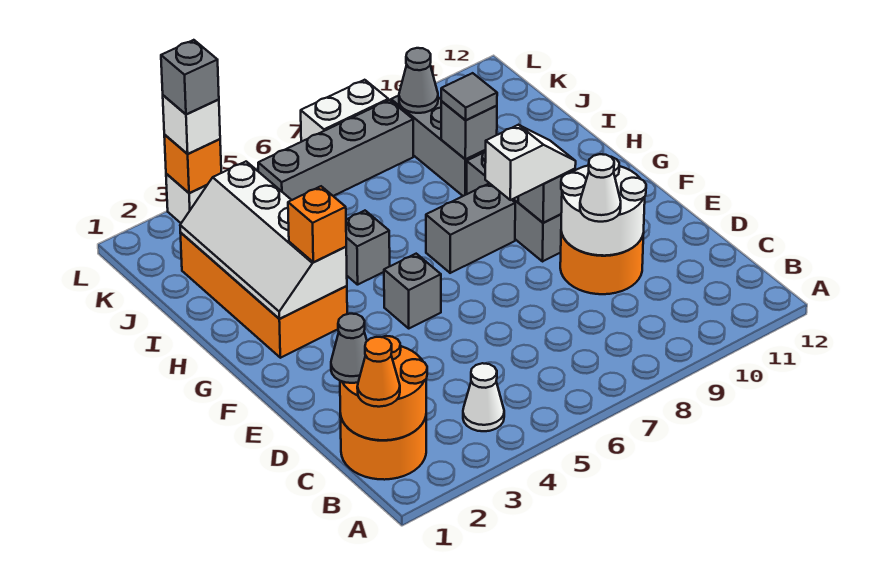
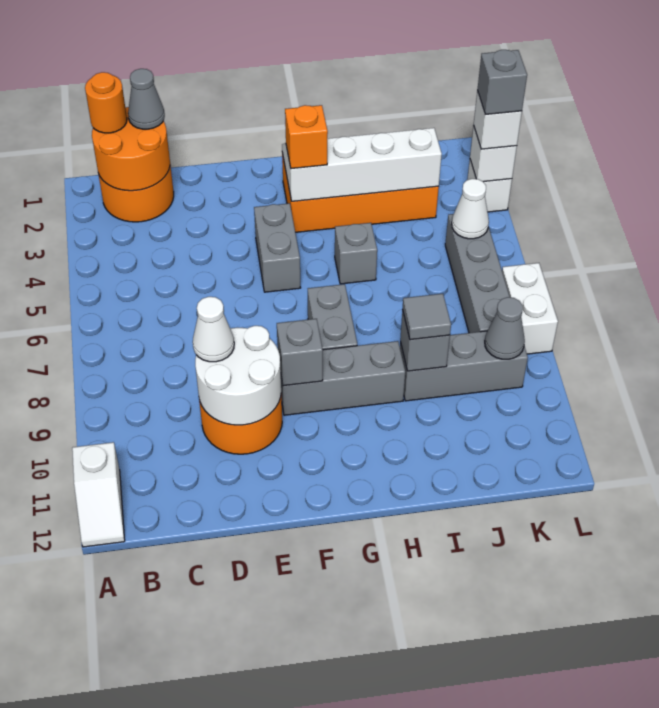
orange cone B1 level 3 -> orange round brick B1 level 3
white cone B4 level 1 -> white cone K5 level 2
grey brick F5 level 1 -> grey brick F4:F5 level 1
white slope F8:F9 level 3 top 8 -> white slope A11:A12 level 1 top 11
orange brick L3 level 2 -> white brick L3 level 2

